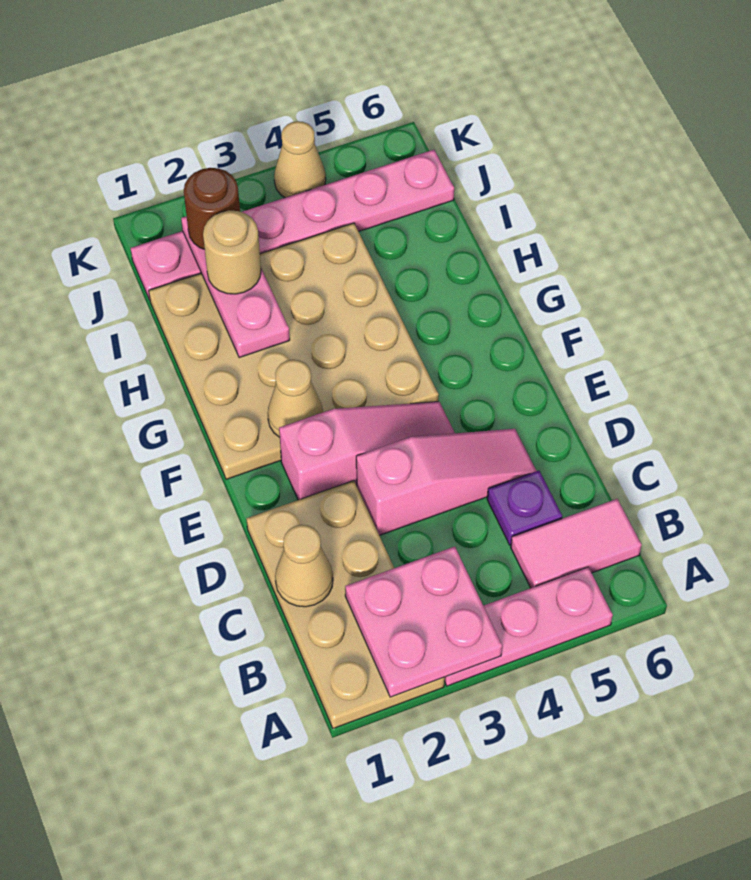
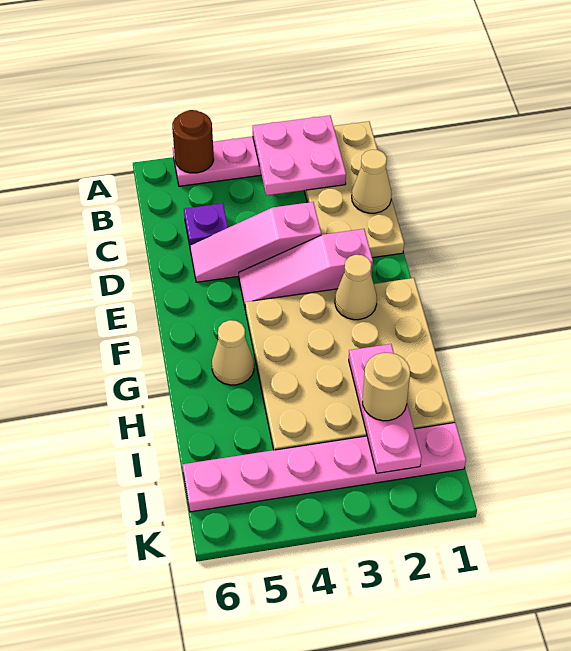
pink tile B5:B6 level 1 -> none
brown round brick J2 level 3 -> brown round brick A5 level 2
tan cone K4 level 1 -> tan cone G5 level 1

